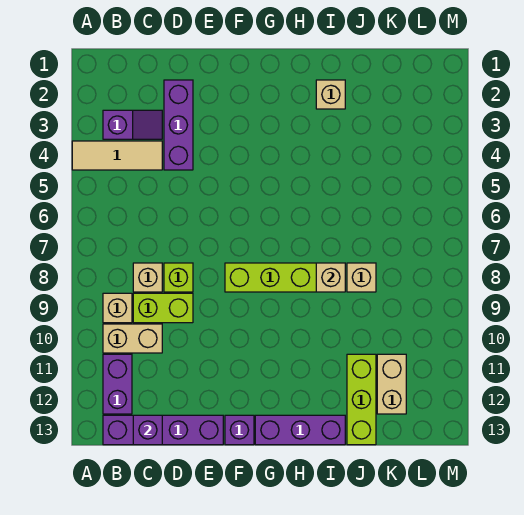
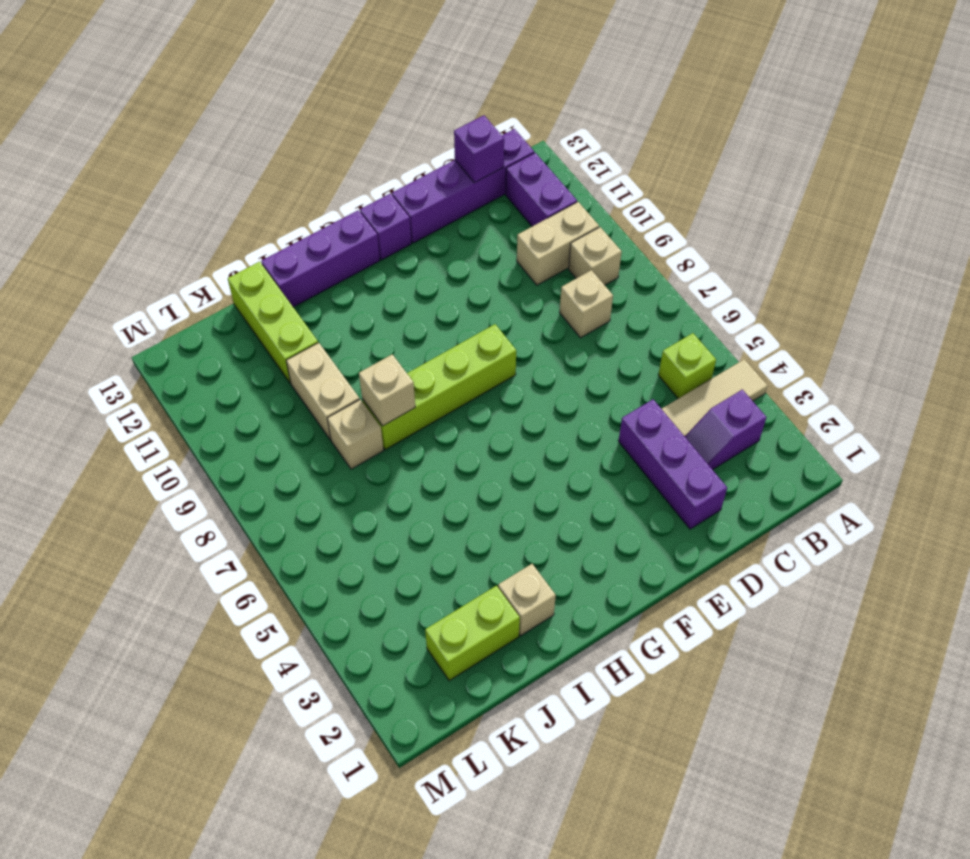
lime brick C9:D9 level 1 -> lime brick J2:K2 level 1
lime brick D8 level 1 -> lime brick B5 level 1
tan brick K11:K12 level 1 -> tan brick J9:J10 level 1

